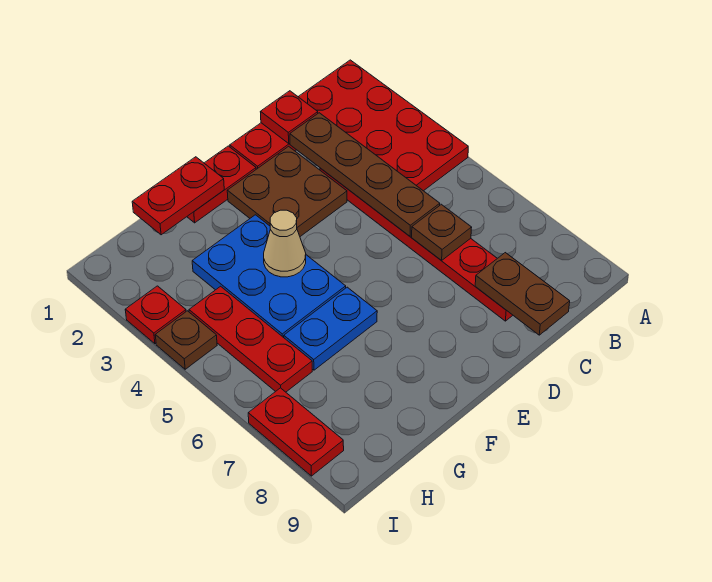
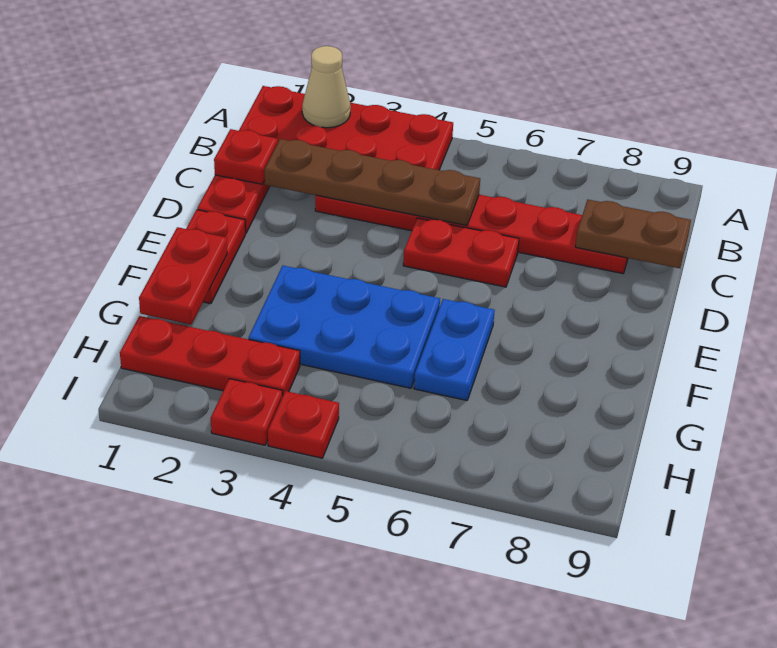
brown plate C6 level 2 -> none
brown plate D2:E3 level 1 -> none
tan cone F4 level 2 -> tan cone A2 level 2
red plate H4:H6 level 1 -> red plate H1:H3 level 1
brown plate I4 level 1 -> red plate I4 level 1
red plate I7:I8 level 1 -> red plate D5:D6 level 1

